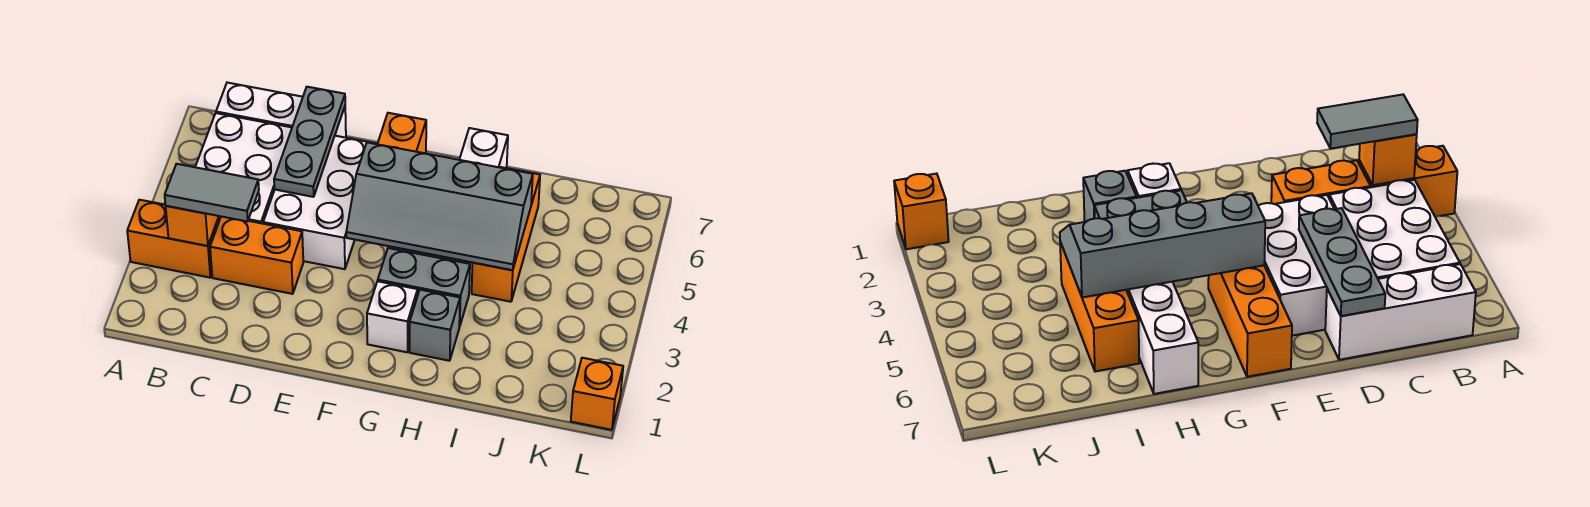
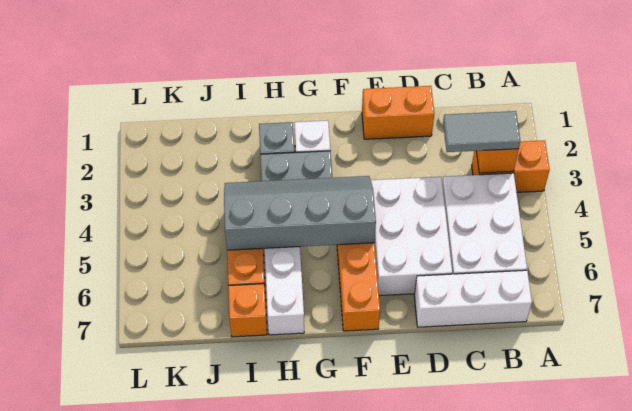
orange brick C3:D3 level 1 -> orange brick D1:E1 level 1
grey plate D5:D7 level 2 -> none
orange brick L1 level 1 -> orange brick I7 level 1

